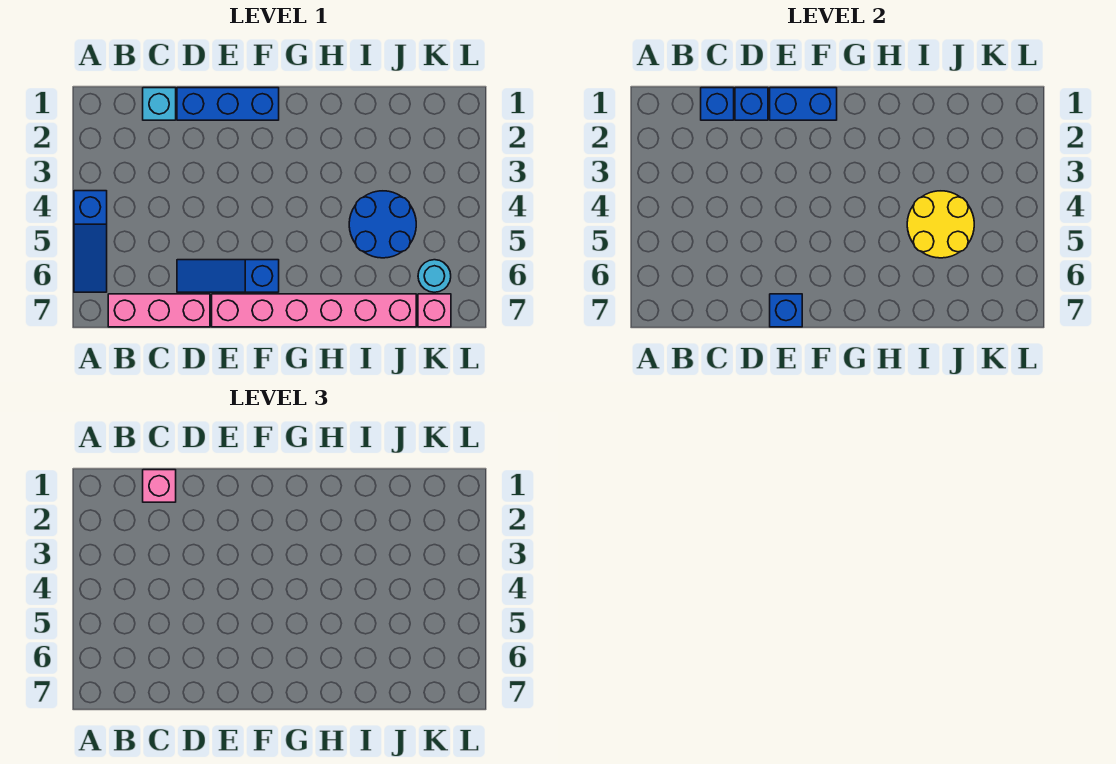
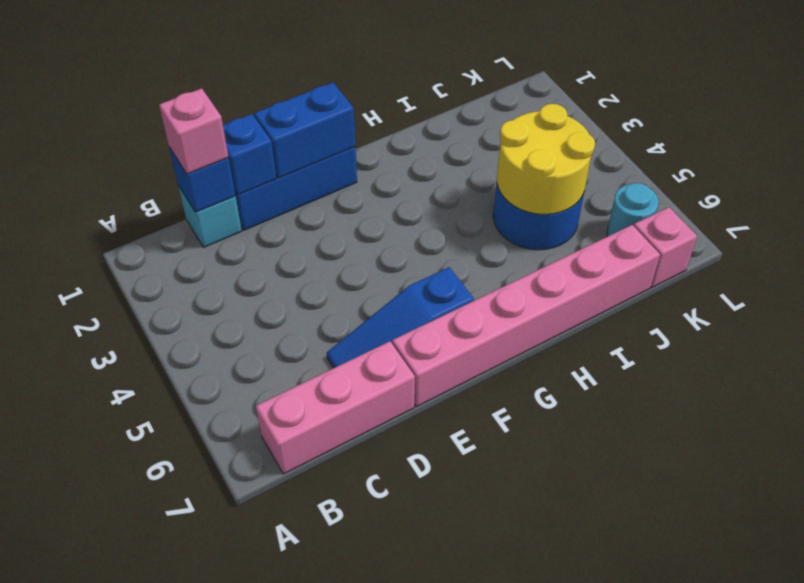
blue slope A4:A6 level 1 top 4 -> none
blue brick E7 level 2 -> none

